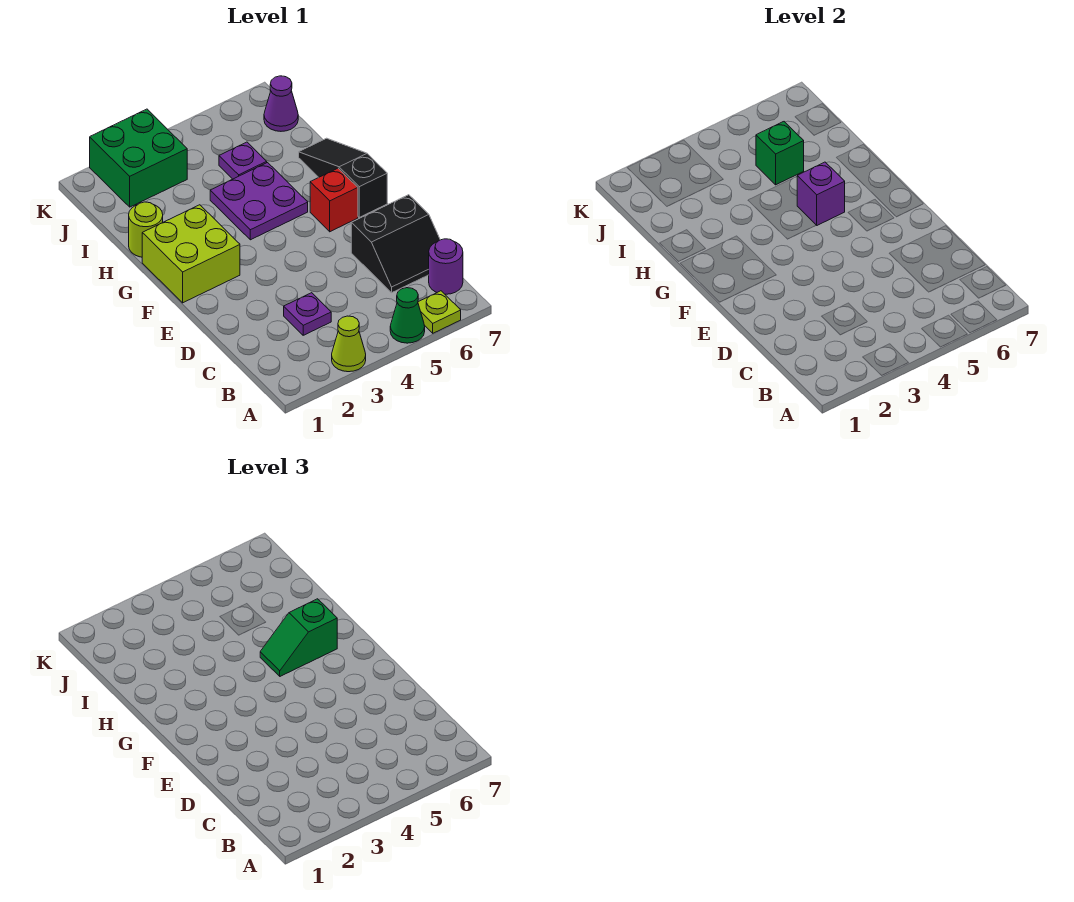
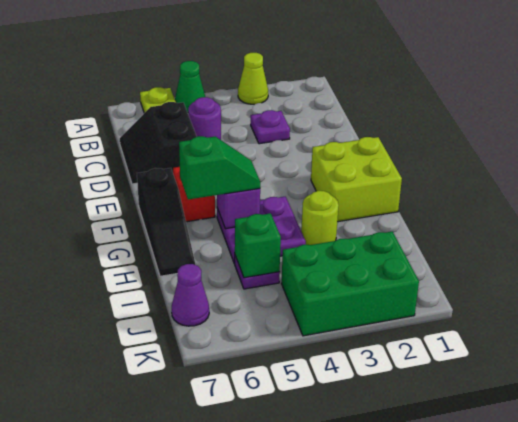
purple round brick B7 level 1 -> purple round brick C5 level 1
black slope C6:D7 level 1 top D -> black slope C6:D7 level 1 top 6
lime round brick H1 level 1 -> lime round brick H3 level 1
green brick J2:K3 level 1 -> green brick J2:K4 level 1

